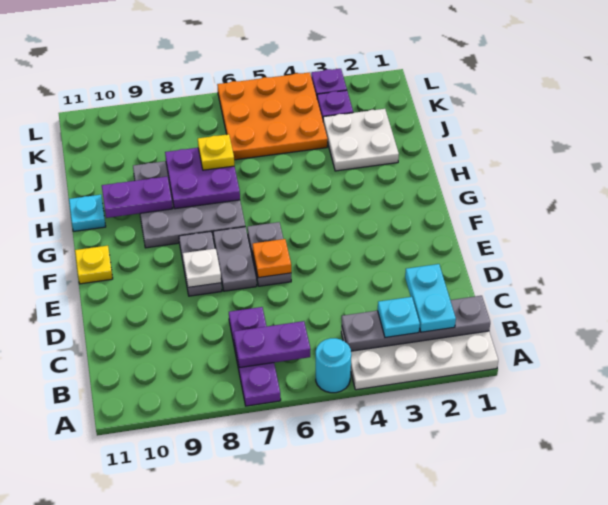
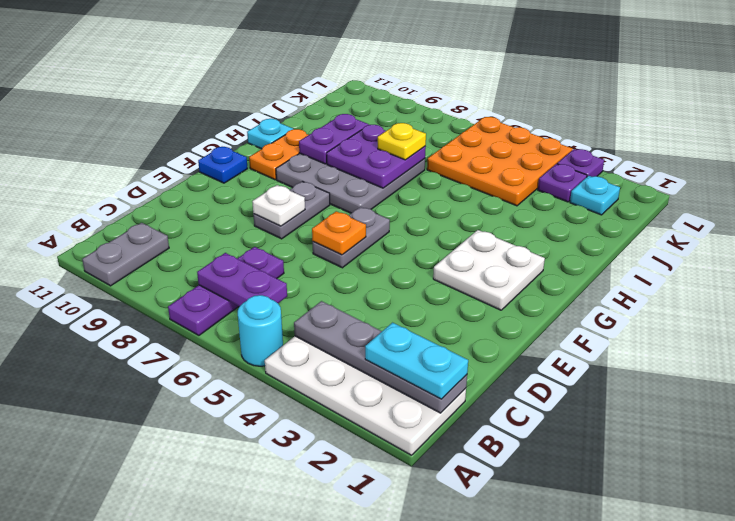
cyan plate B2:C2 level 3 -> cyan plate B1:B2 level 3
cyan plate B3 level 3 -> cyan plate K2 level 1
grey plate E7:F7 level 1 -> grey plate A10:B10 level 1
yellow plate F11 level 1 -> blue plate F11 level 1
none -> orange plate G10:H10 level 1
purple plate H9:H10 level 2 -> purple plate H9:I9 level 2
white plate I2:J3 level 1 -> white plate F2:G3 level 1

